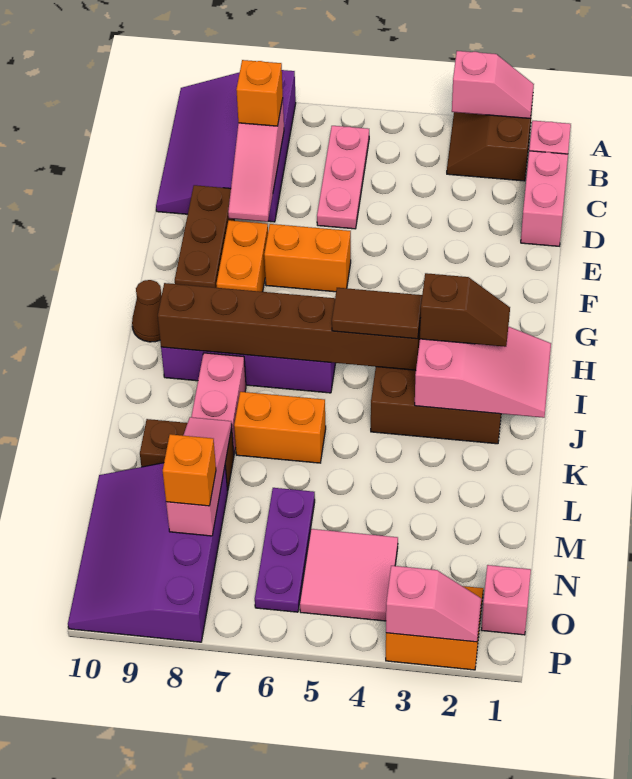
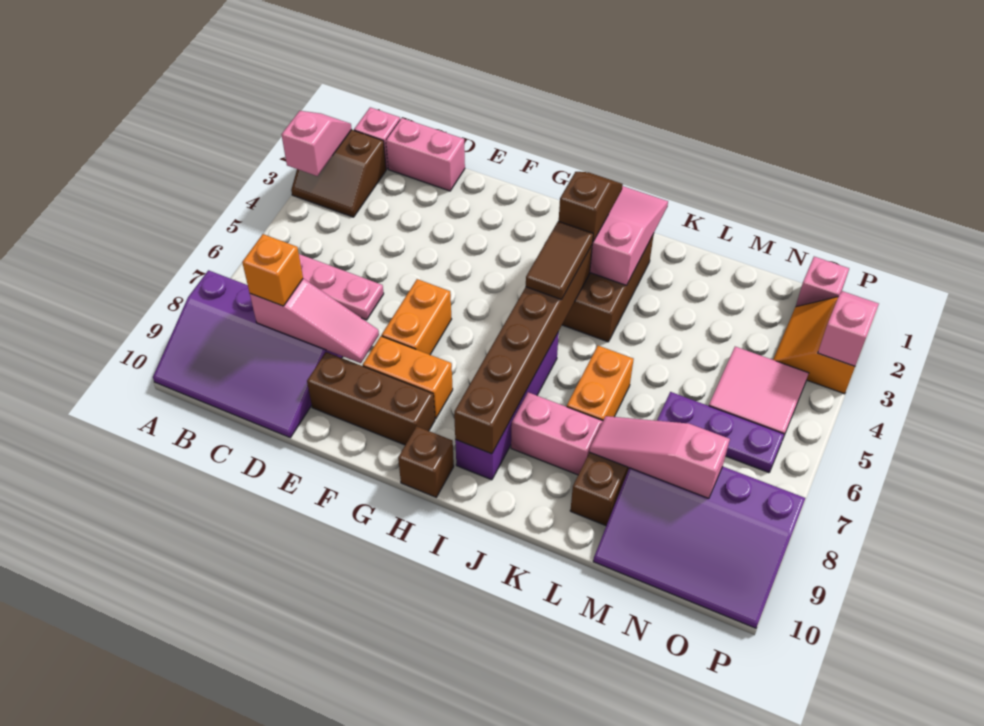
brown cone H10 level 1 -> brown brick H10 level 1
orange brick N8 level 3 -> none

